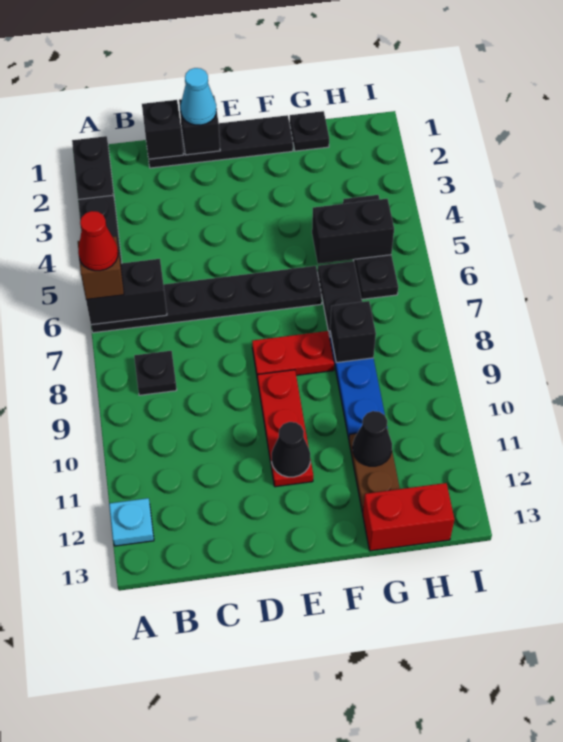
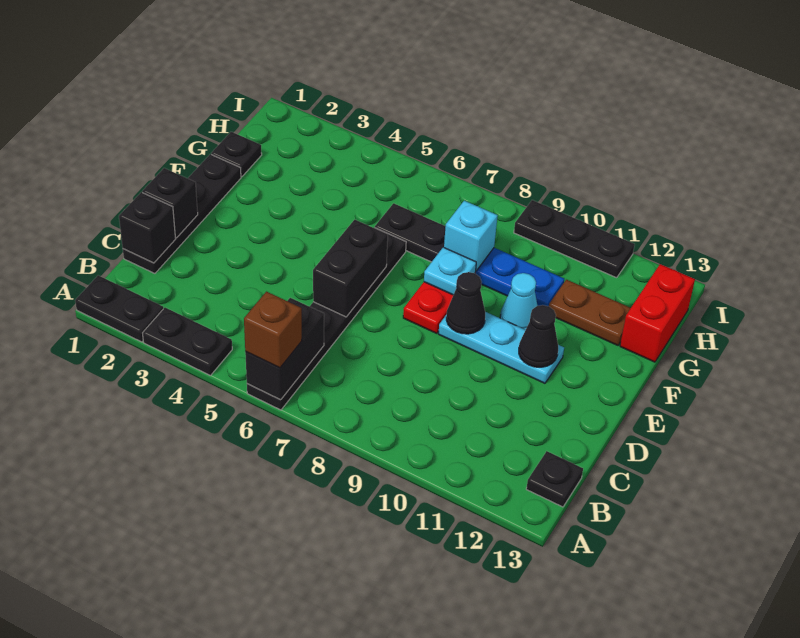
red cone A6 level 4 -> none
cyan plate A12 level 1 -> cyan plate F8 level 2
black plate B8 level 1 -> black plate B13 level 1
cyan cone D1 level 3 -> cyan cone F10 level 1
red plate E9:E11 level 1 -> cyan plate E9:E11 level 1
black brick G5:H5 level 2 -> black brick D6:E6 level 2
black brick G8 level 2 -> cyan brick G8 level 2
black cone G11 level 2 -> black cone E9 level 2
black plate H4:H6 level 1 -> black plate I9:I11 level 1

